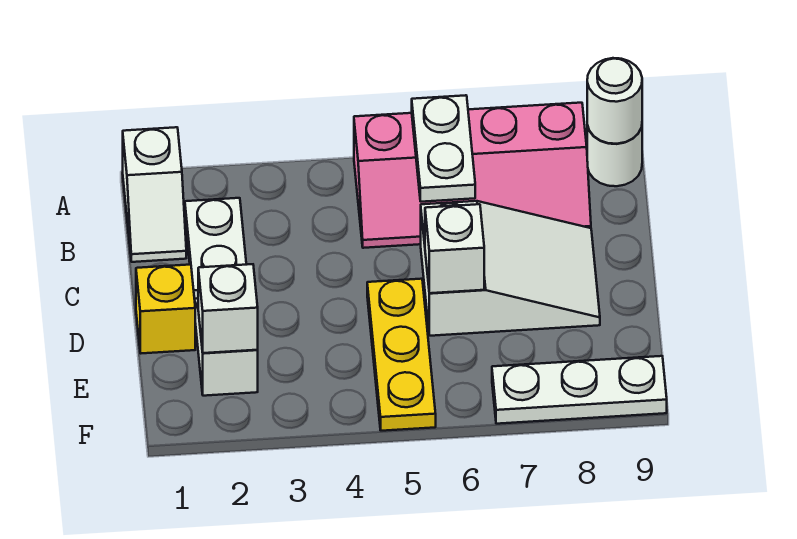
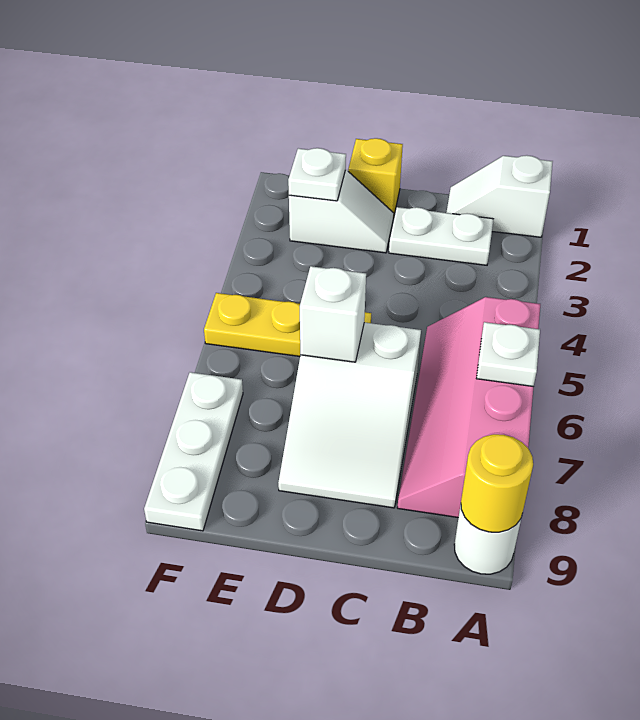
white plate A6:B6 level 2 -> white plate A6 level 2
white round brick A9 level 2 -> yellow round brick A9 level 2
white brick E2 level 2 -> white plate E2 level 2

